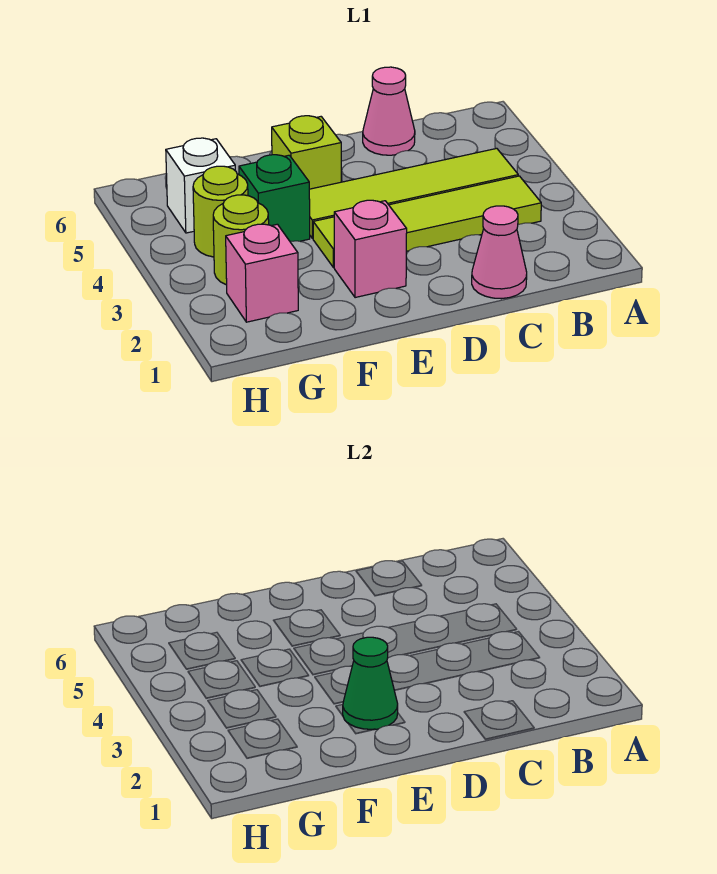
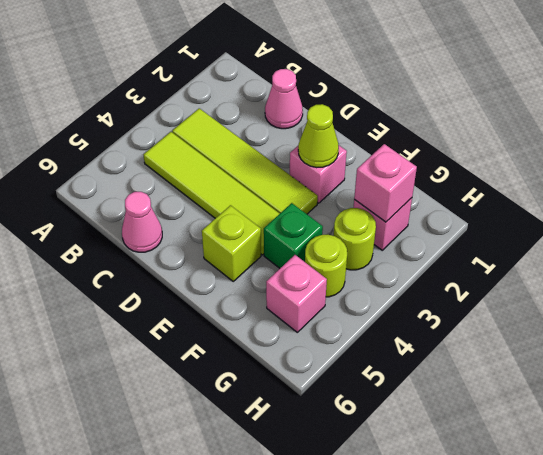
green cone E2 level 2 -> lime cone E2 level 2
none -> pink brick G2 level 2
white brick G5 level 1 -> pink brick G5 level 1

